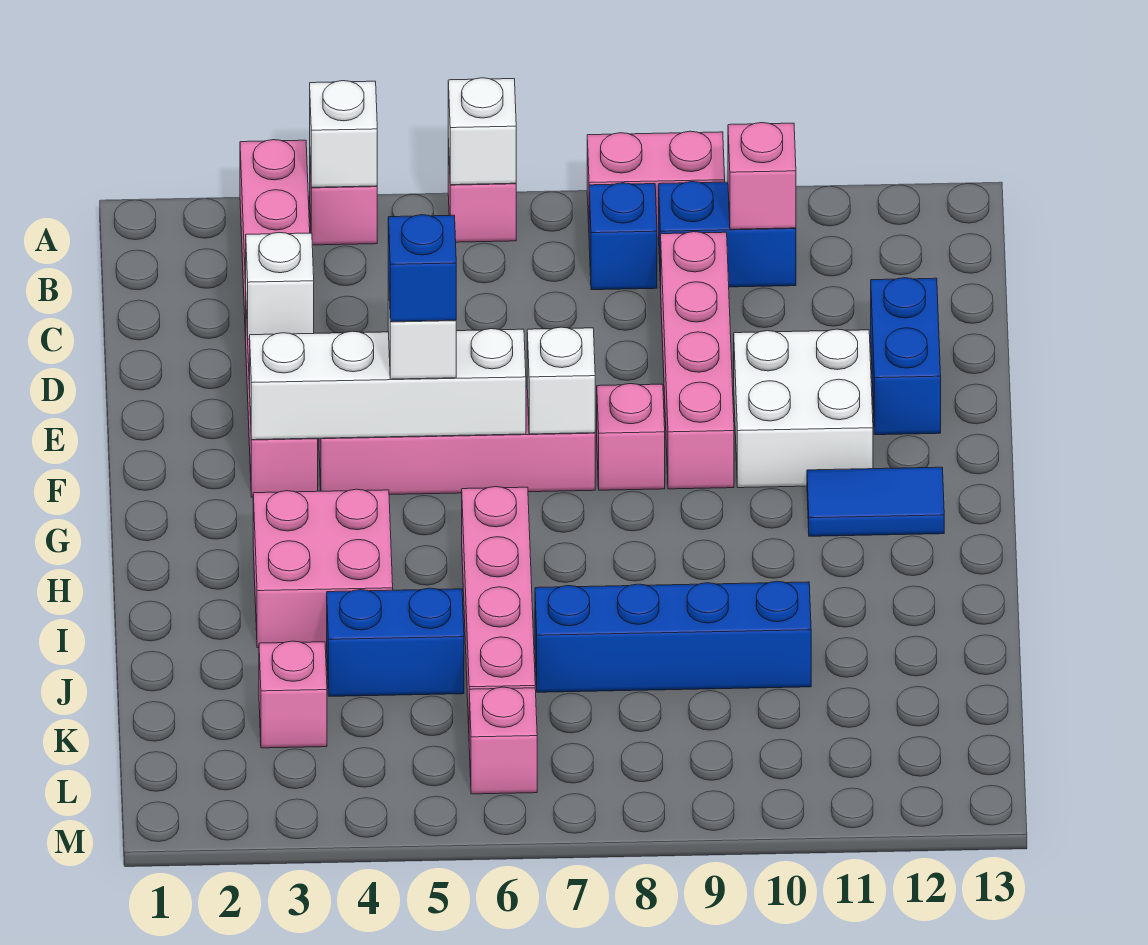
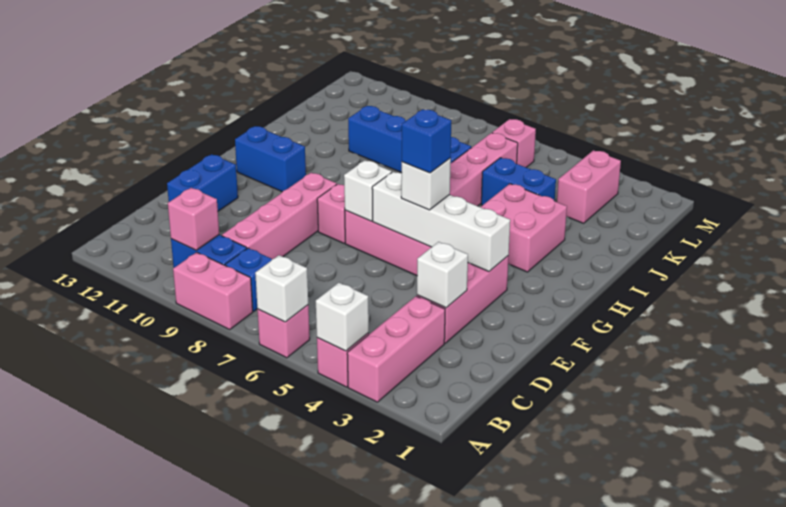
white brick E10:F11 level 1 -> none
blue tile G11:G12 level 1 -> blue brick G11:G12 level 1
pink brick K3 level 1 -> pink brick K3:L3 level 1

